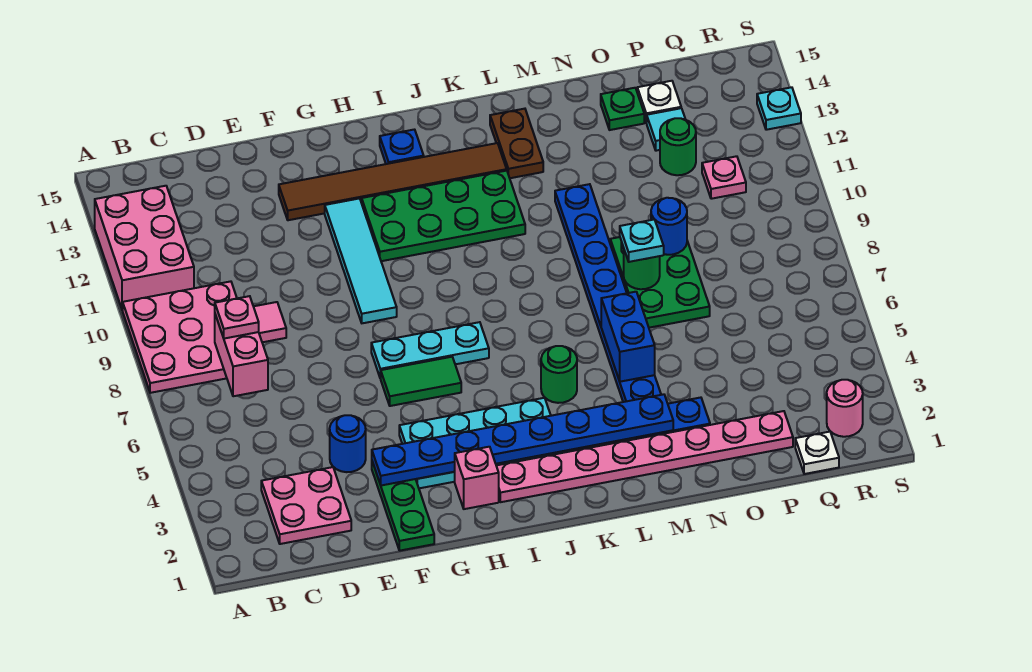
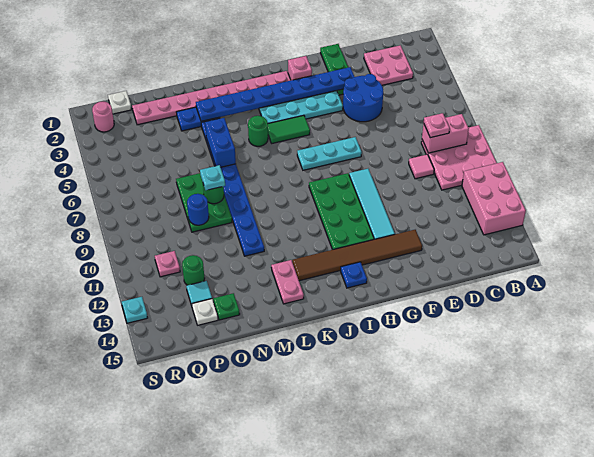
pink brick C7:C8 level 2 -> pink brick B8:C8 level 2
blue round brick E4 level 1 -> blue round brick E4:F5 level 1
green tile G6:H6 level 1 -> green tile I5:J5 level 1
green plate H11:K12 level 1 -> green plate H9:I12 level 1
brown plate L13:L14 level 1 -> pink plate L13:L14 level 1

